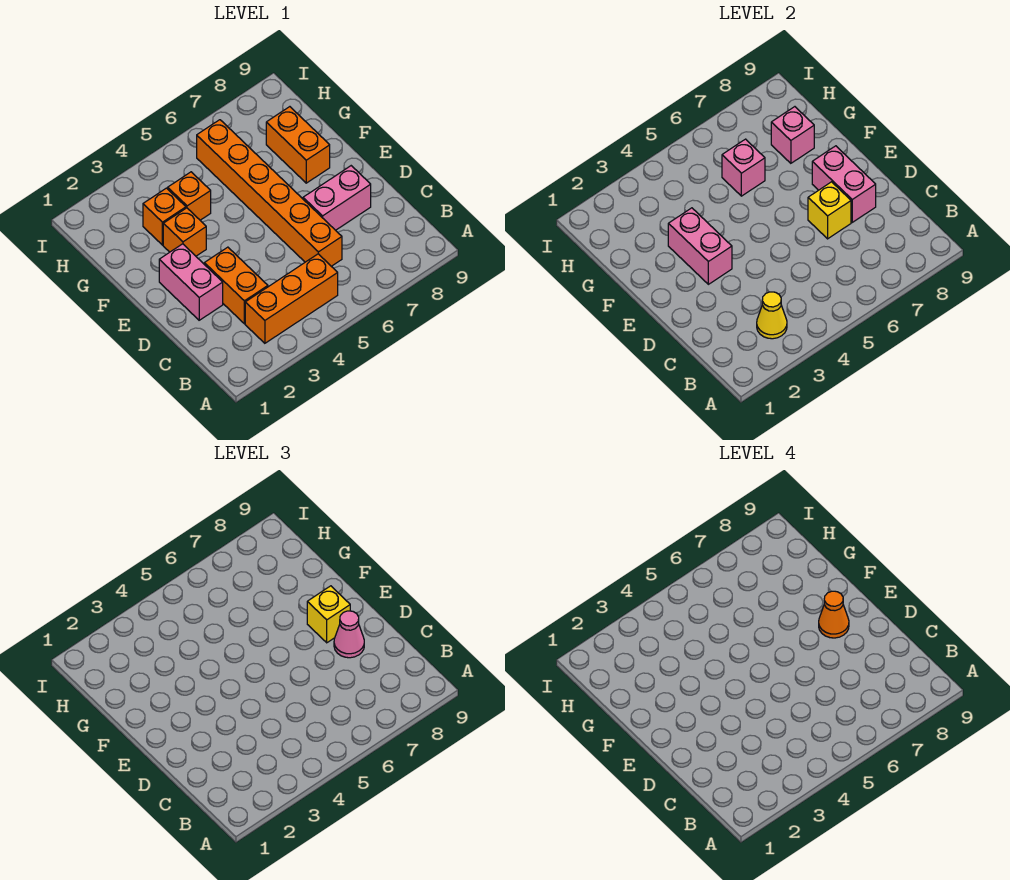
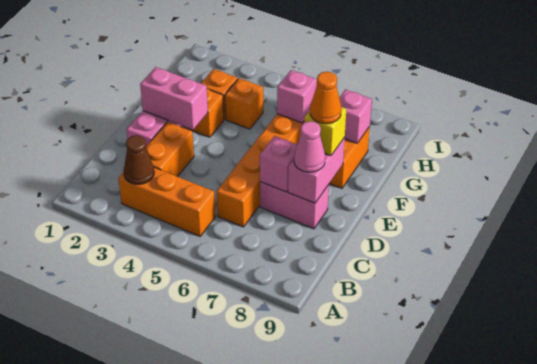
yellow cone B3 level 2 -> brown cone B3 level 2
yellow brick D7 level 2 -> pink brick D7 level 2
pink brick E3:F3 level 2 -> pink brick E2:E3 level 2

